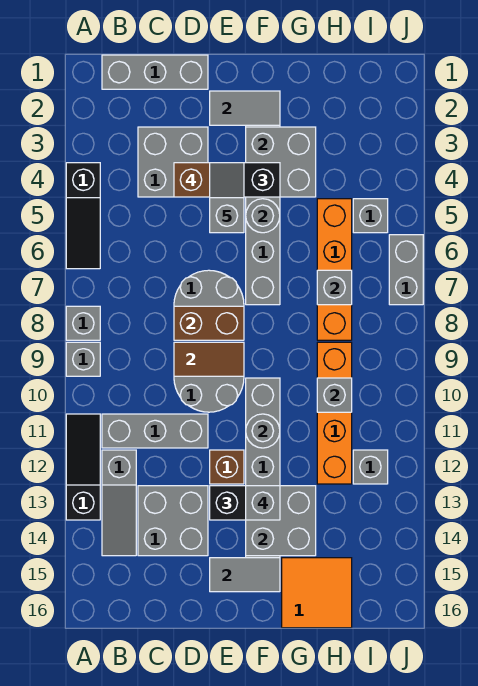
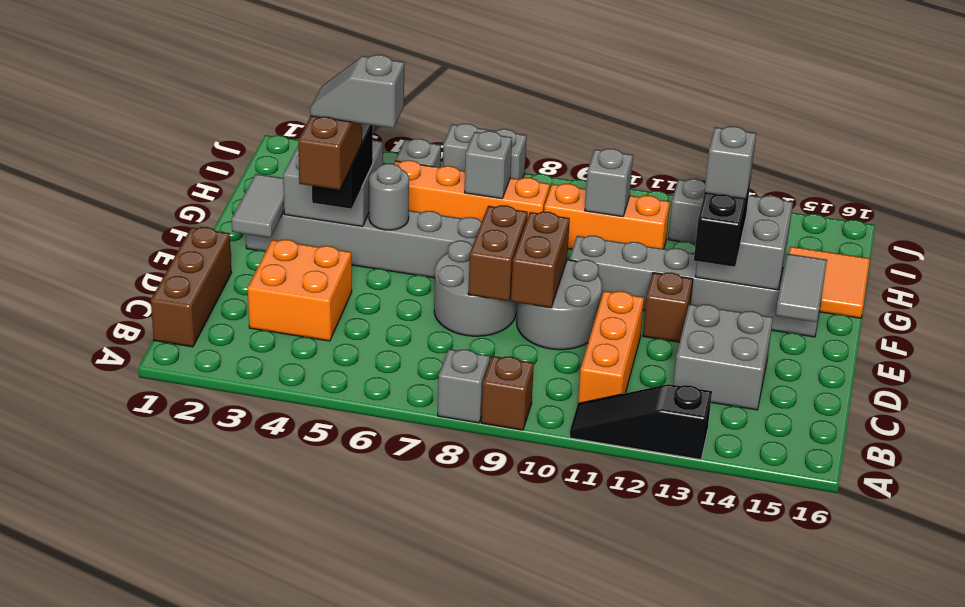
black slope A4:A6 level 1 top 4 -> none
grey brick A9 level 1 -> brown brick A9 level 1
grey brick B1:D1 level 1 -> brown brick B1:D1 level 1
grey brick B11:D11 level 1 -> orange brick B11:D11 level 1
grey slope B12:B14 level 1 top 12 -> none
grey brick C3:D4 level 1 -> orange brick C3:D4 level 1
brown tile D9:E9 level 2 -> brown brick D9:E9 level 2
grey round brick F11 level 2 -> none
orange brick H9:H12 level 1 -> orange brick H9:H11 level 1

